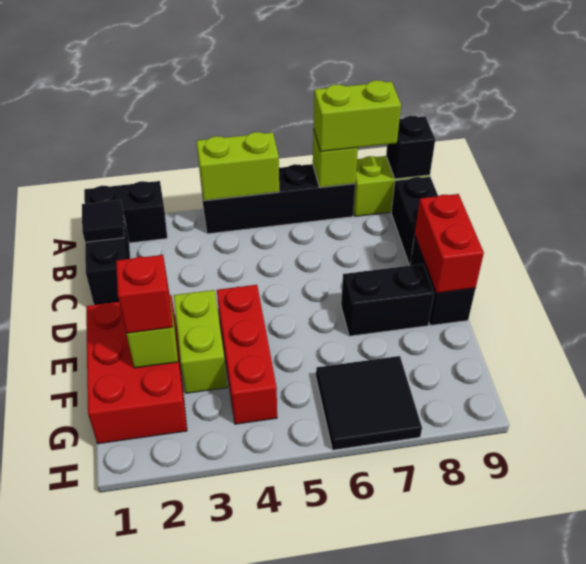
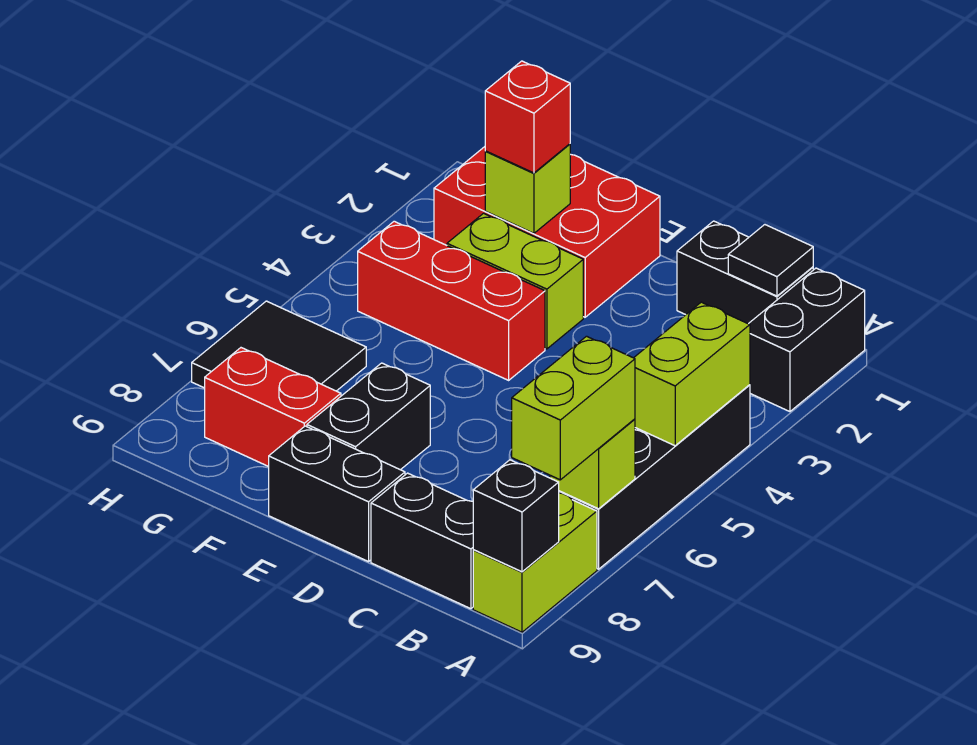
red brick D9:E9 level 2 -> red brick F8:G8 level 1

